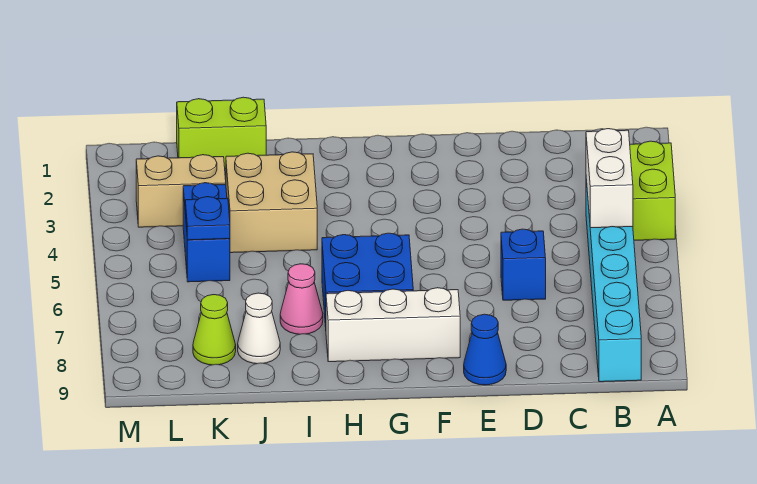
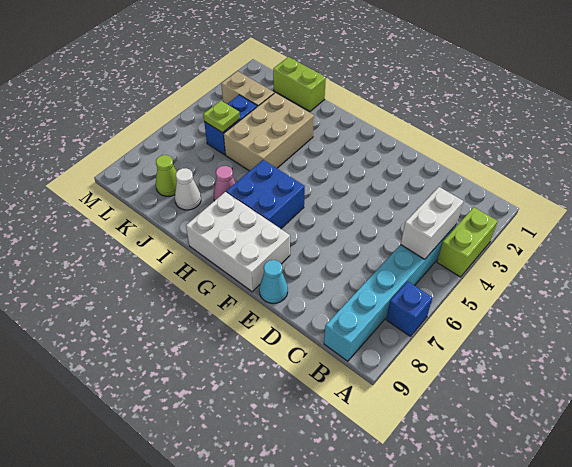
blue brick D6 level 1 -> blue brick A7 level 1
blue cone E9 level 1 -> cyan cone E9 level 1
white brick F8:H8 level 1 -> white brick F8:H9 level 1
tan brick I3:J4 level 1 -> tan brick I3:J5 level 1
blue plate K5 level 2 -> lime plate K5 level 2

